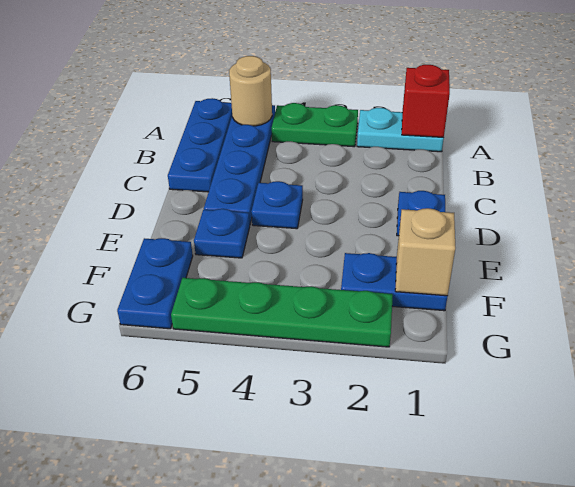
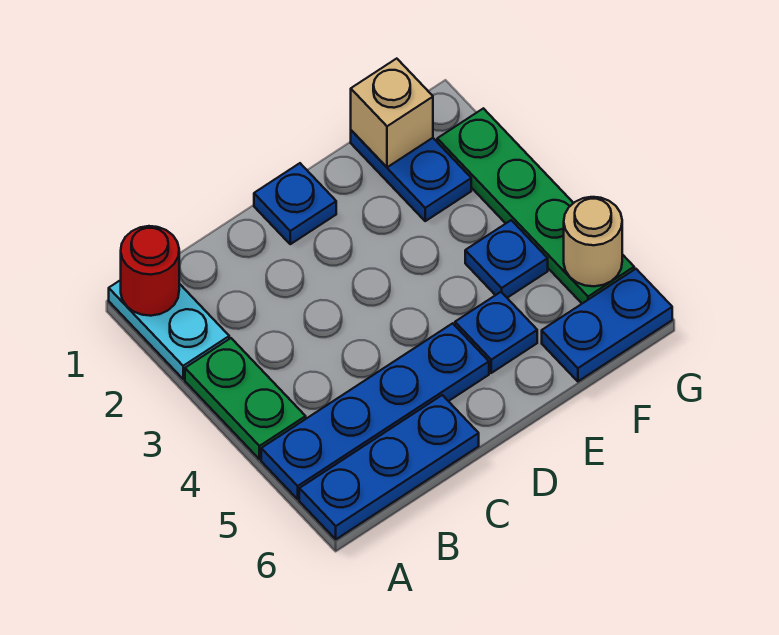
red brick A1 level 2 -> red round brick A1 level 2
tan round brick A5 level 2 -> tan round brick G5 level 2
blue plate D4 level 1 -> blue plate F4 level 1

